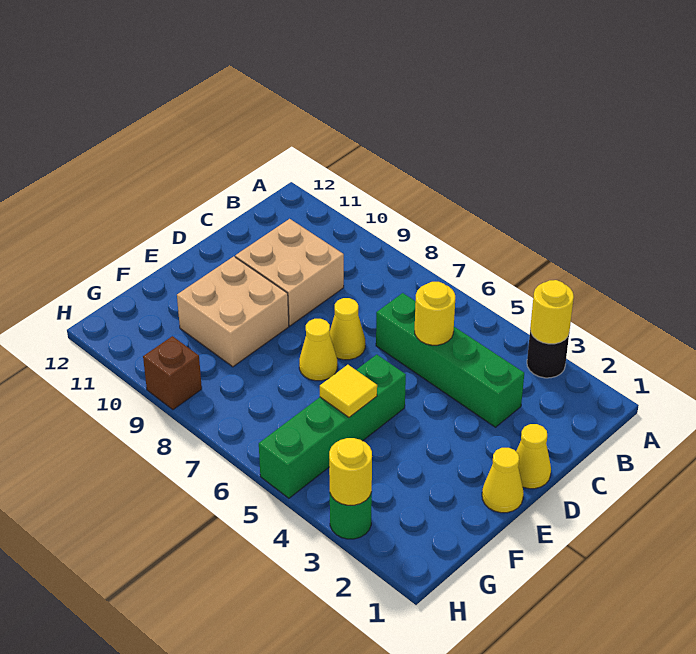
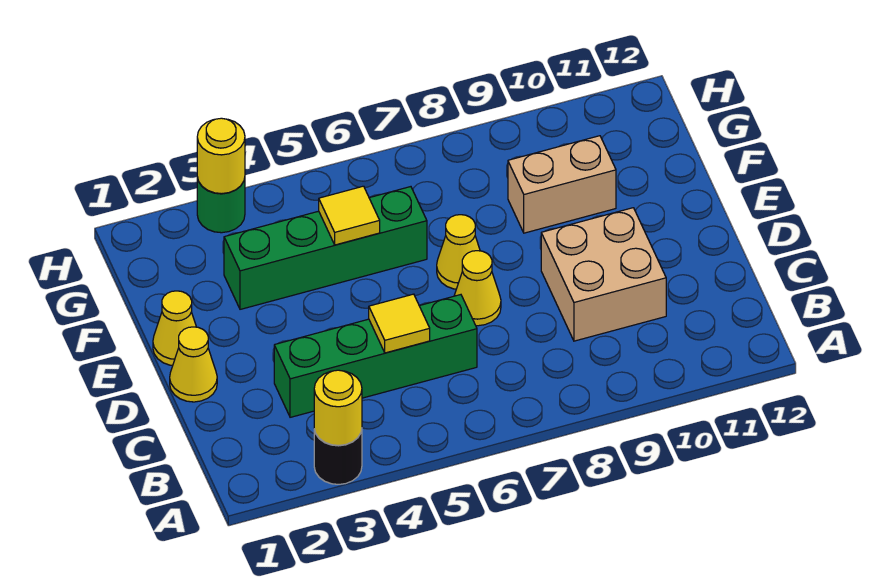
yellow round brick C5 level 2 -> yellow tile C5 level 2
green brick E5:H5 level 1 -> green brick F3:F6 level 1
tan brick E9:F10 level 1 -> tan brick F9:F10 level 1
brown brick H9 level 1 -> none

